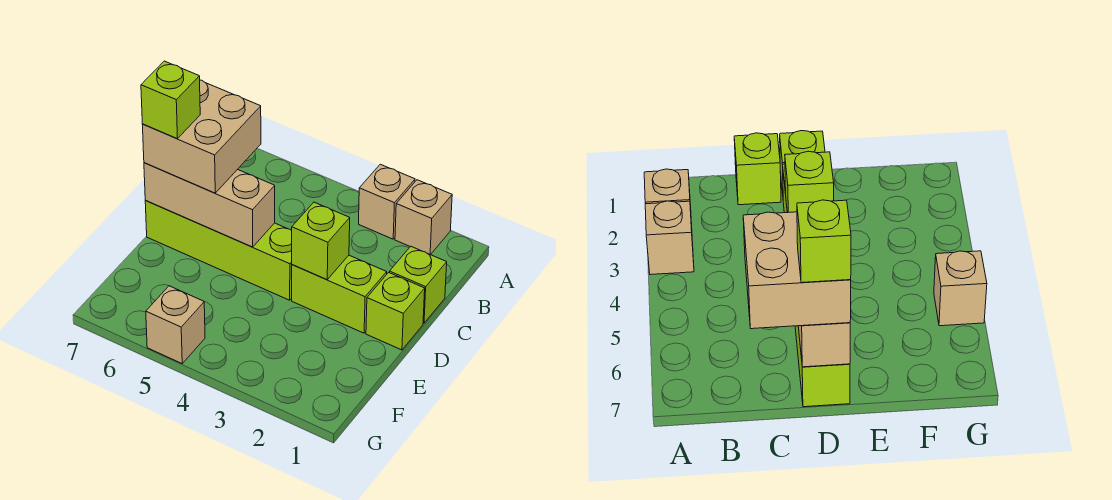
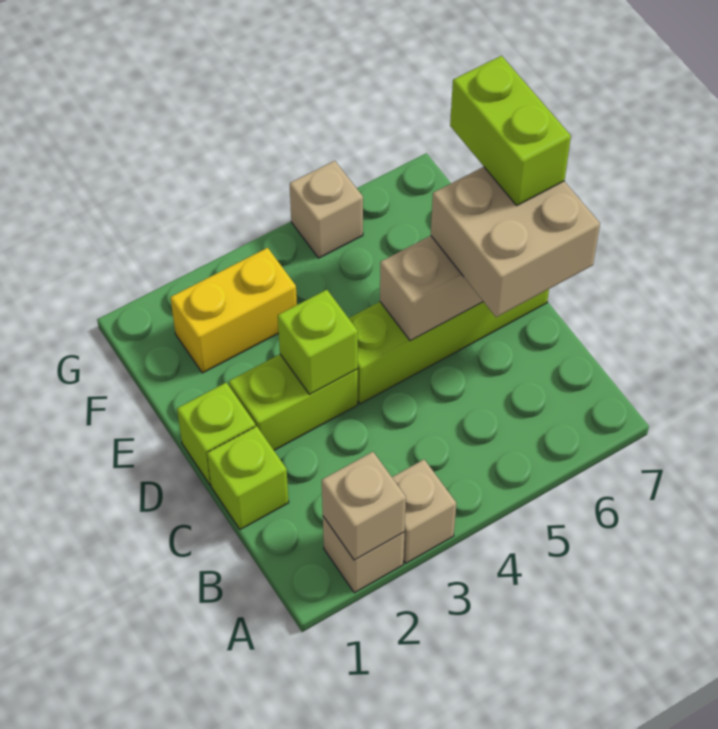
none -> tan brick A2 level 2
lime brick D7 level 4 -> lime brick D7:E7 level 4
none -> yellow brick F2:F3 level 1

